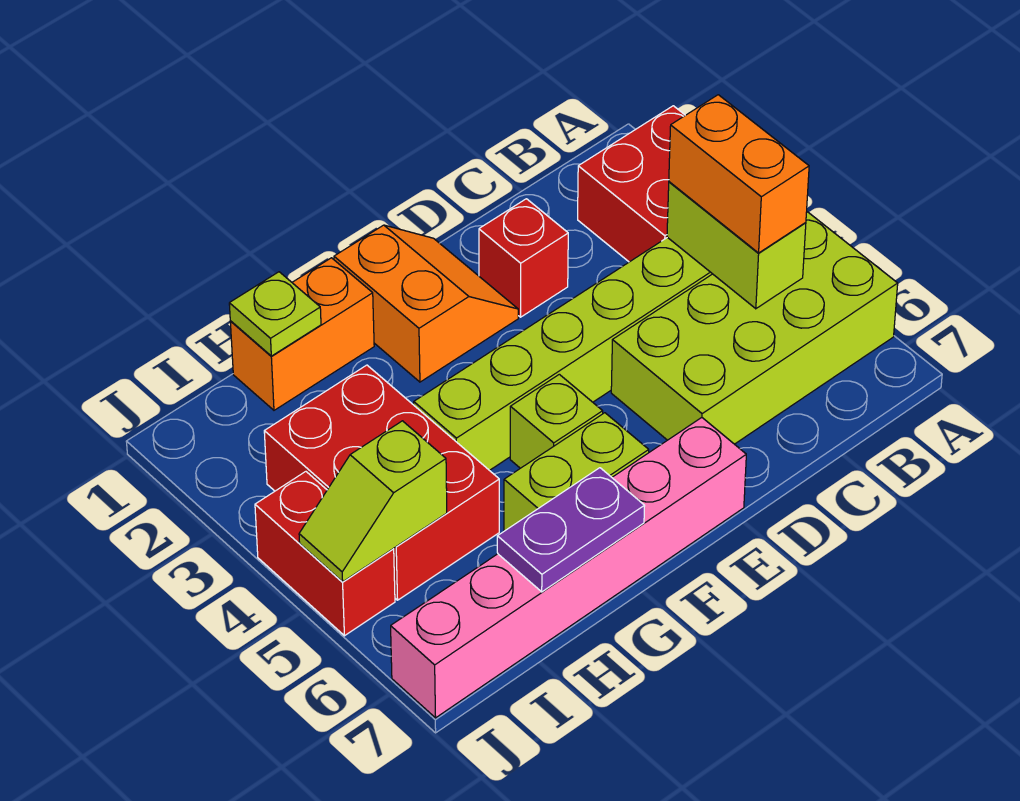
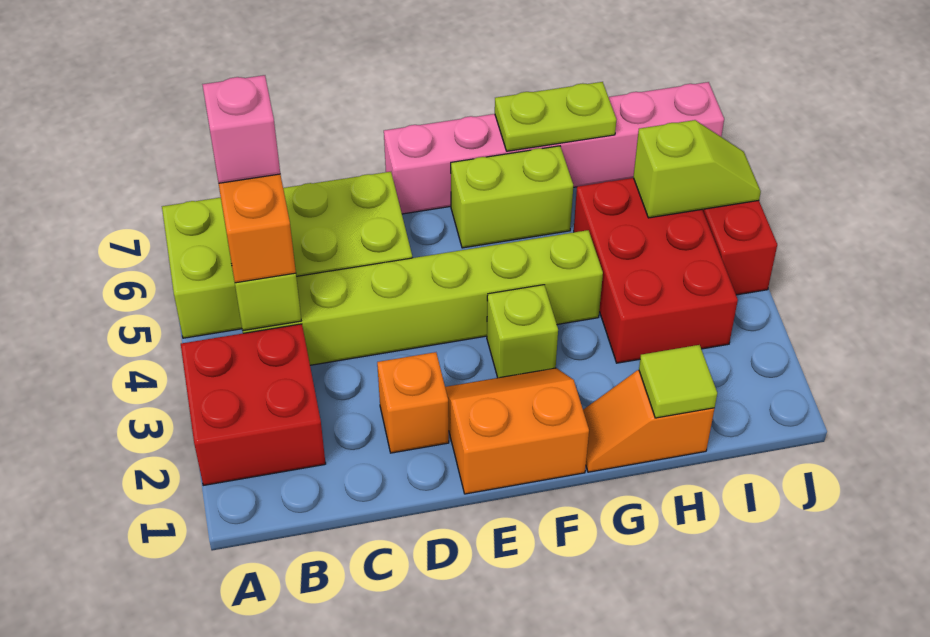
none -> pink brick B5 level 4
red brick D2 level 1 -> orange brick D2 level 1
orange slope E1:F2 level 1 top F -> orange slope E1:F2 level 1 top 1
lime brick F5 level 1 -> lime brick F3 level 1
orange brick G1:H1 level 1 -> orange slope G1:H1 level 1 top H
purple plate G7:H7 level 2 -> lime plate G7:H7 level 2
lime plate H1 level 2 -> lime tile H1 level 2

